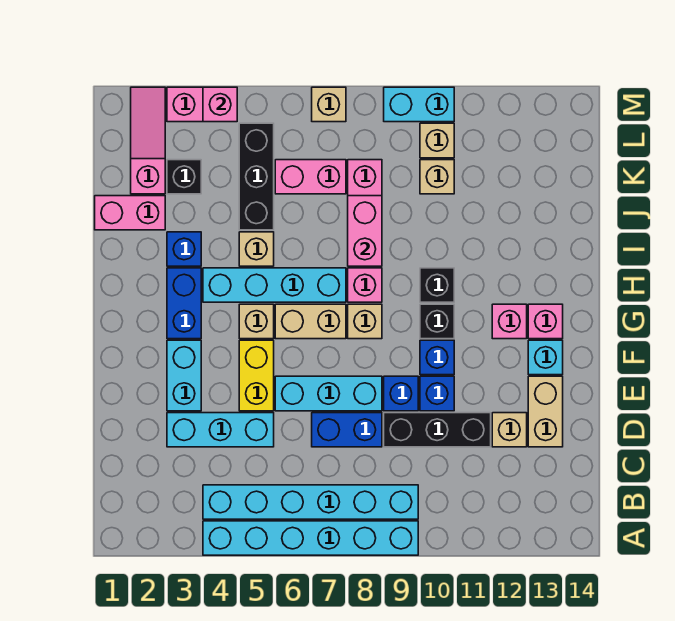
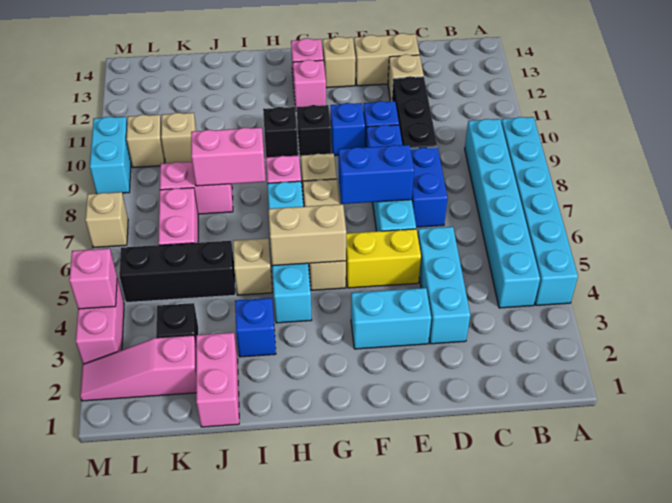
cyan brick F13 level 1 -> tan brick F13 level 1
blue brick G3:H3 level 1 -> blue brick E7:F7 level 2
none -> tan brick G5:H5 level 2

